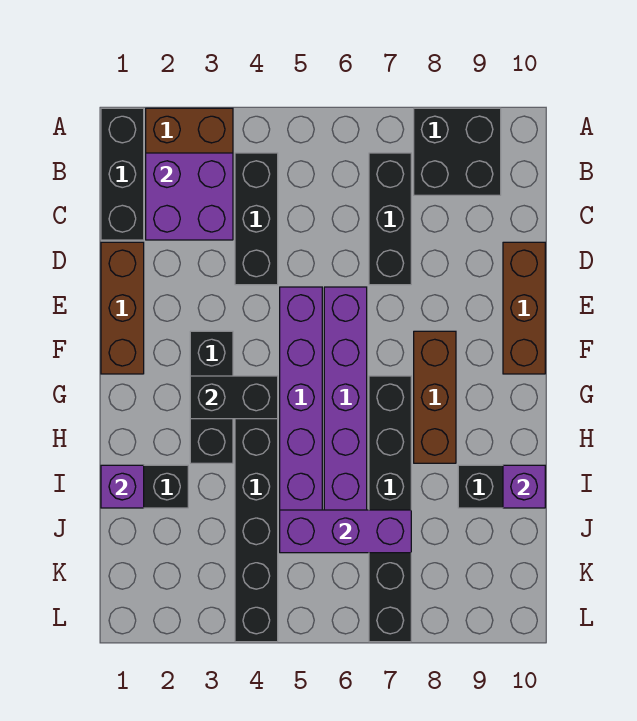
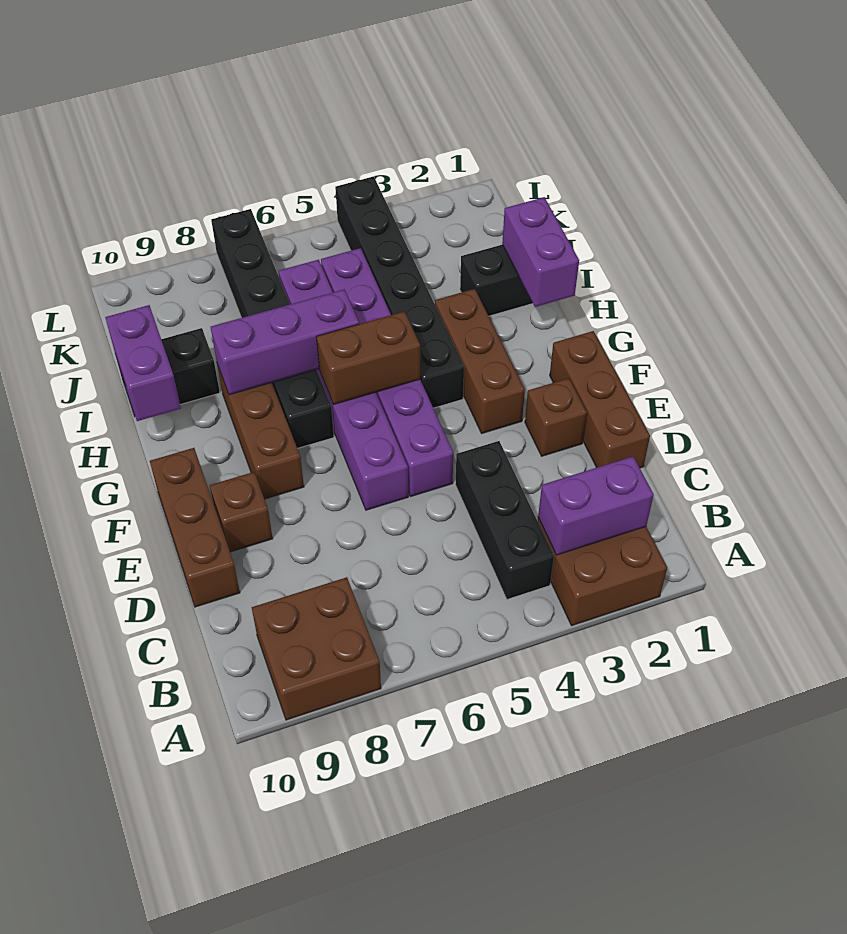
black brick A1:C1 level 1 -> none
black brick A8:B9 level 1 -> brown brick A8:B9 level 1
purple brick B2:C3 level 2 -> purple brick B2:B3 level 2
black brick B7:D7 level 1 -> none
none -> brown brick E2 level 1
none -> brown brick E9 level 1
black brick F3:H3 level 1 -> brown brick F3:H3 level 1
black brick G3:G4 level 2 -> none
none -> brown brick G5:G6 level 2
purple brick I1 level 2 -> purple brick H1:I1 level 2
purple brick I10 level 2 -> purple brick H10:I10 level 2
purple brick J5:J7 level 2 -> purple brick H6:H8 level 2

